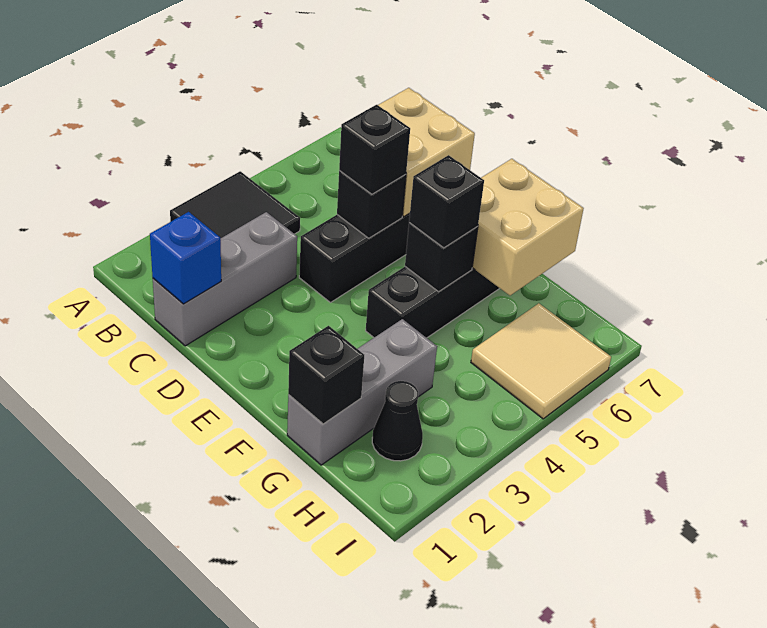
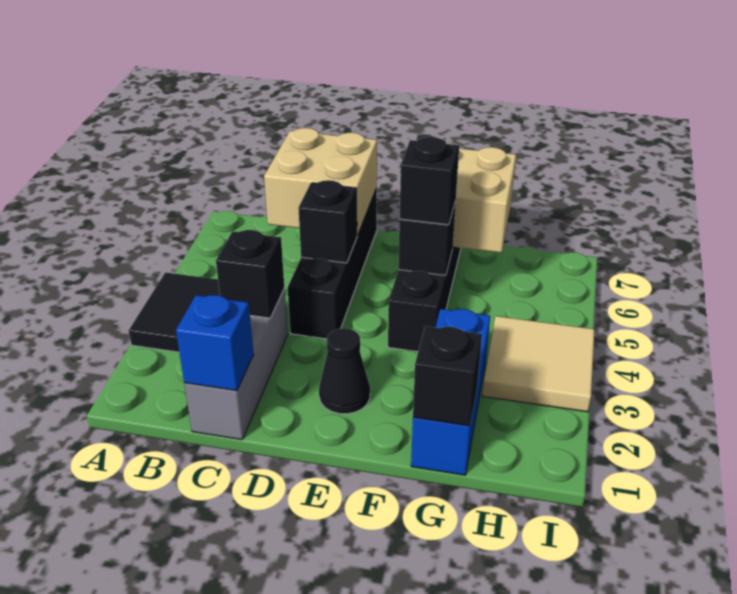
black brick D5 level 3 -> black brick C3 level 2
grey brick G1:G3 level 1 -> blue brick G1:G3 level 1
black cone H2 level 1 -> black cone E2 level 1
tan tile H5:I6 level 1 -> tan tile H3:I4 level 1

